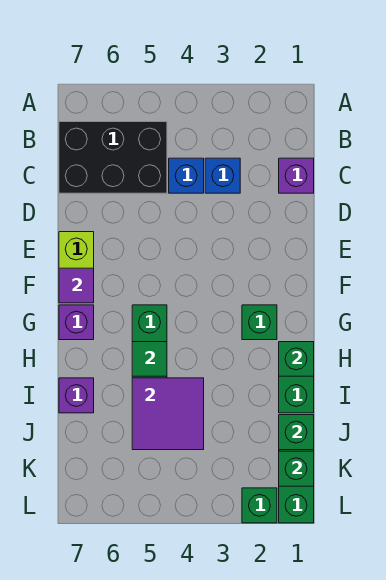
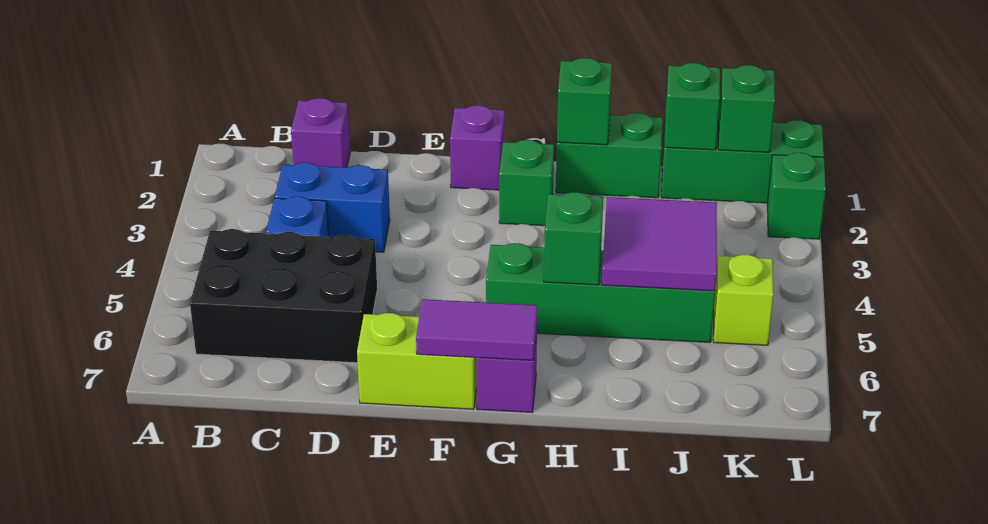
black brick B5:C7 level 1 -> black brick B5:D6 level 1
blue brick C3 level 1 -> blue brick C3:D3 level 1
purple tile F7 level 2 -> purple tile F7:G7 level 2
green tile H5 level 2 -> green brick H5 level 2
purple brick I7 level 1 -> purple brick F1 level 1
none -> lime brick K5 level 1

